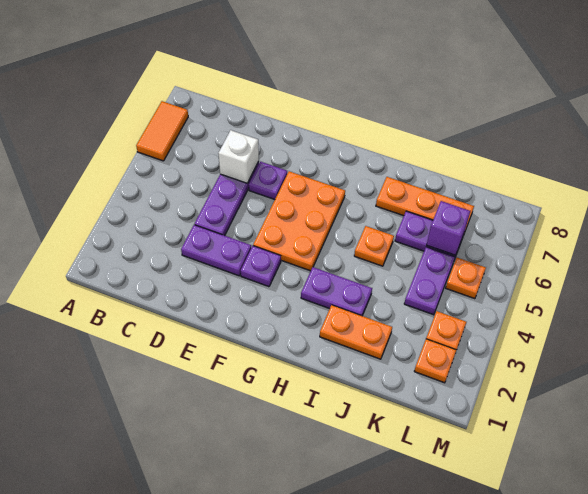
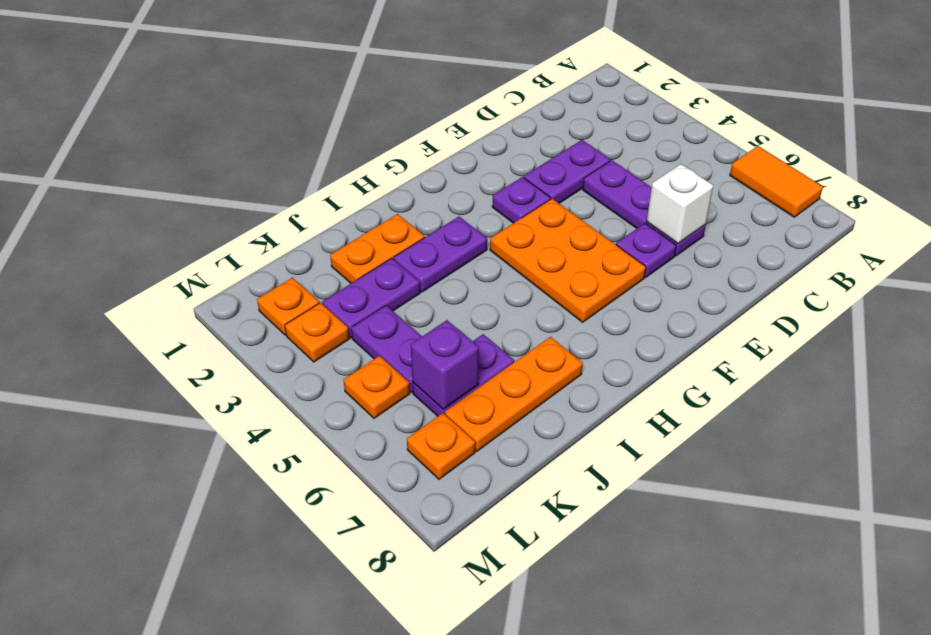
orange plate I5 level 1 -> orange plate L7 level 1
none -> purple plate J3:K3 level 1

